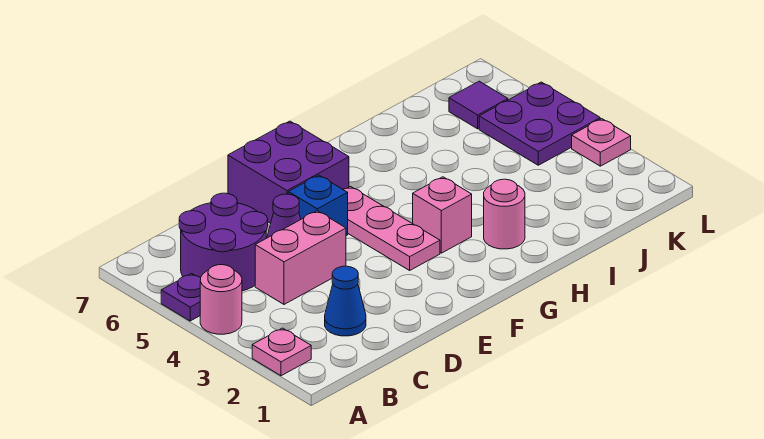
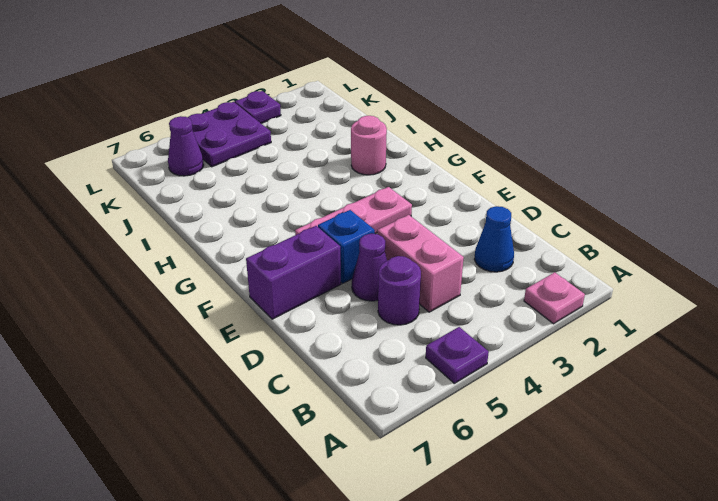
pink round brick A4 level 1 -> none
purple round brick B5:C6 level 1 -> purple round brick C5 level 1
purple brick E6:F7 level 1 -> purple brick E6:E7 level 1
pink brick G3 level 1 -> none
purple tile K6 level 1 -> purple cone K6 level 1
pink plate L3 level 1 -> purple plate L3 level 1

